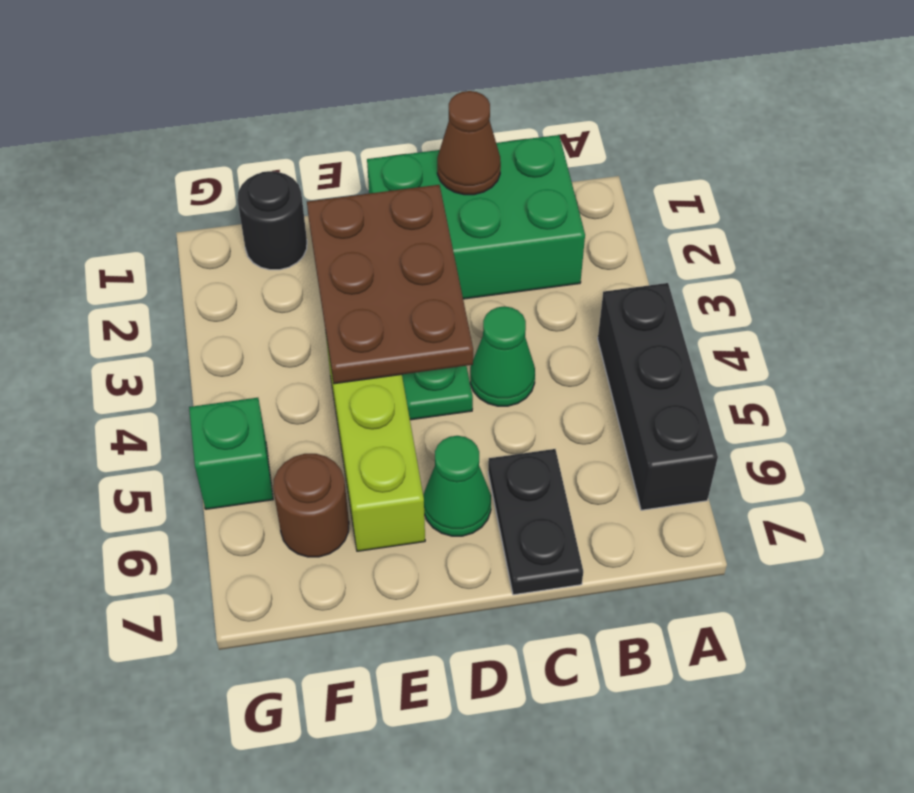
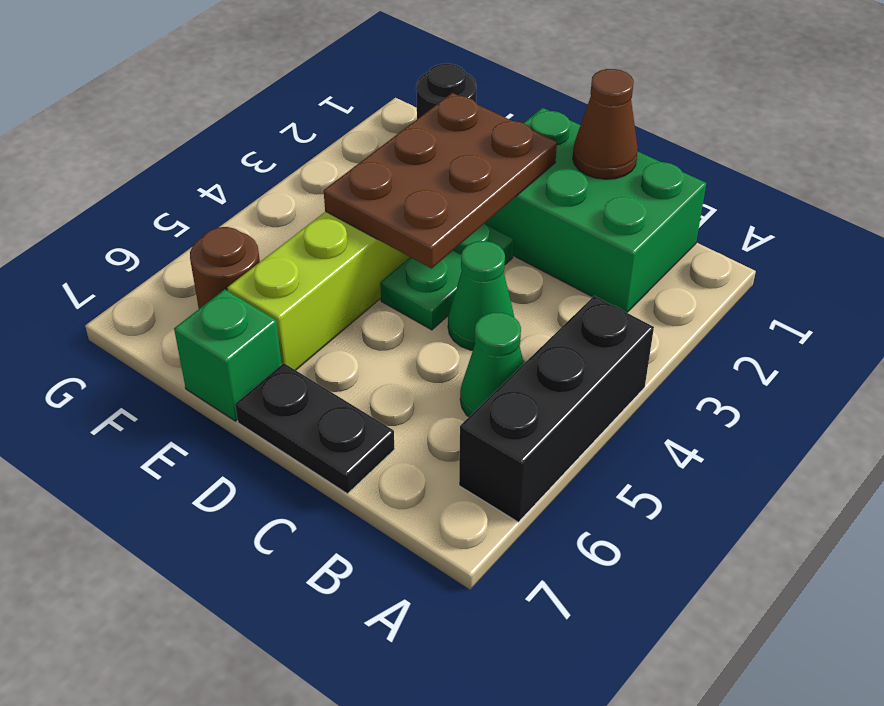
black plate C6:C7 level 1 -> black plate C7:D7 level 1
green cone D6 level 1 -> green cone B5 level 1
green brick G5 level 1 -> green brick E7 level 1

